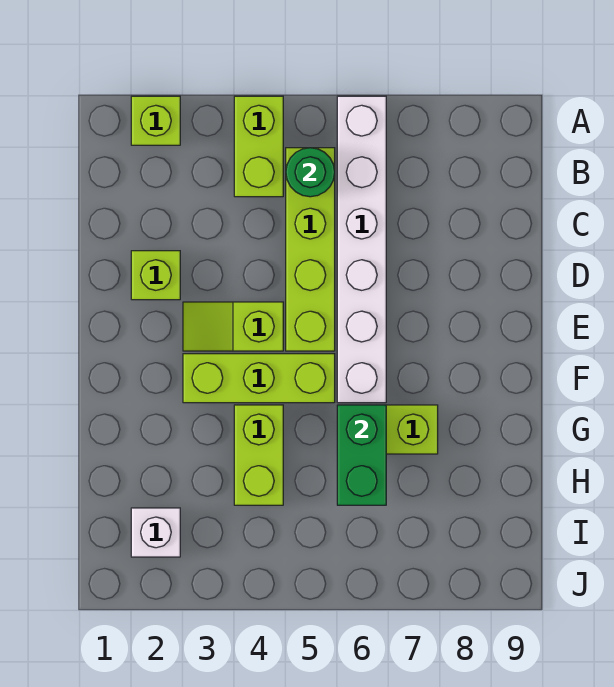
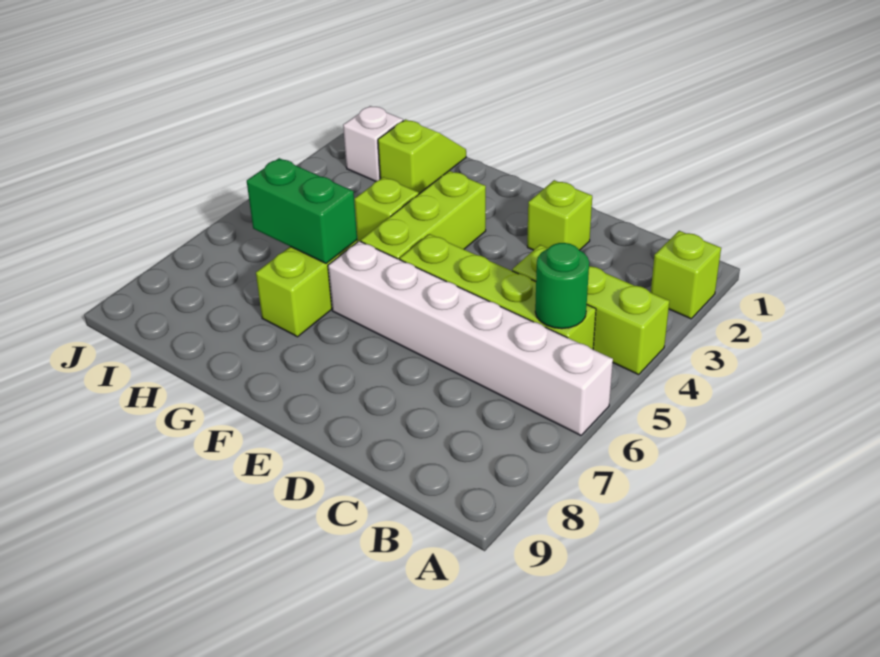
lime brick A4:B4 level 1 -> lime brick A4:C4 level 1
lime slope E3:E4 level 1 top 4 -> lime slope H1:H2 level 1 top 2
lime brick G4:H4 level 1 -> lime brick G4 level 1

